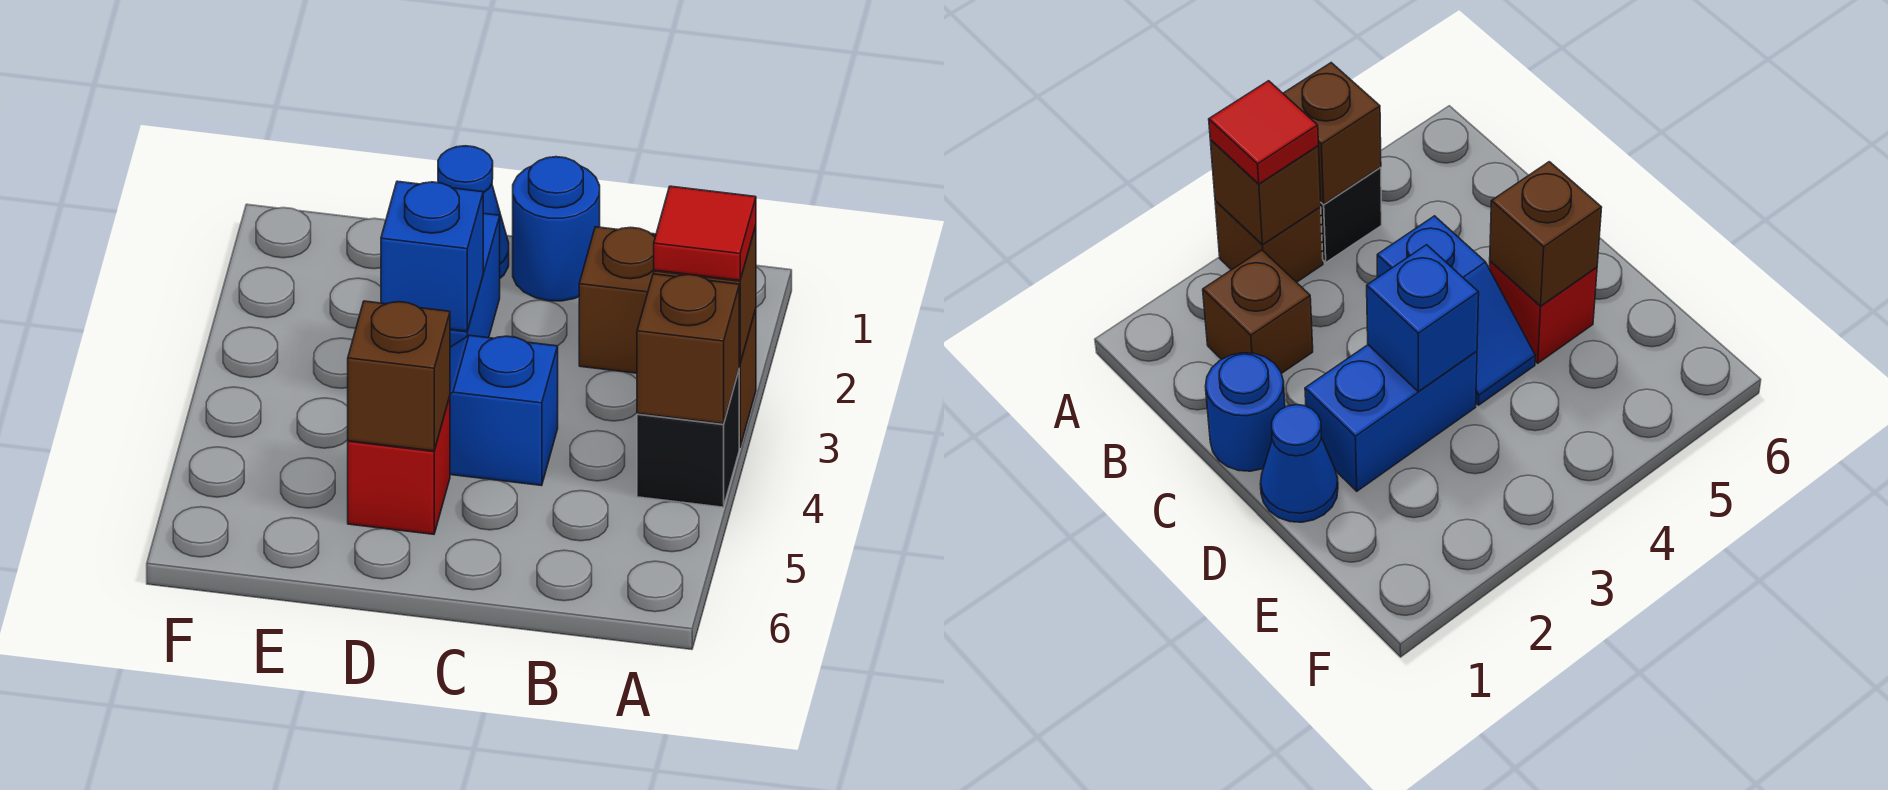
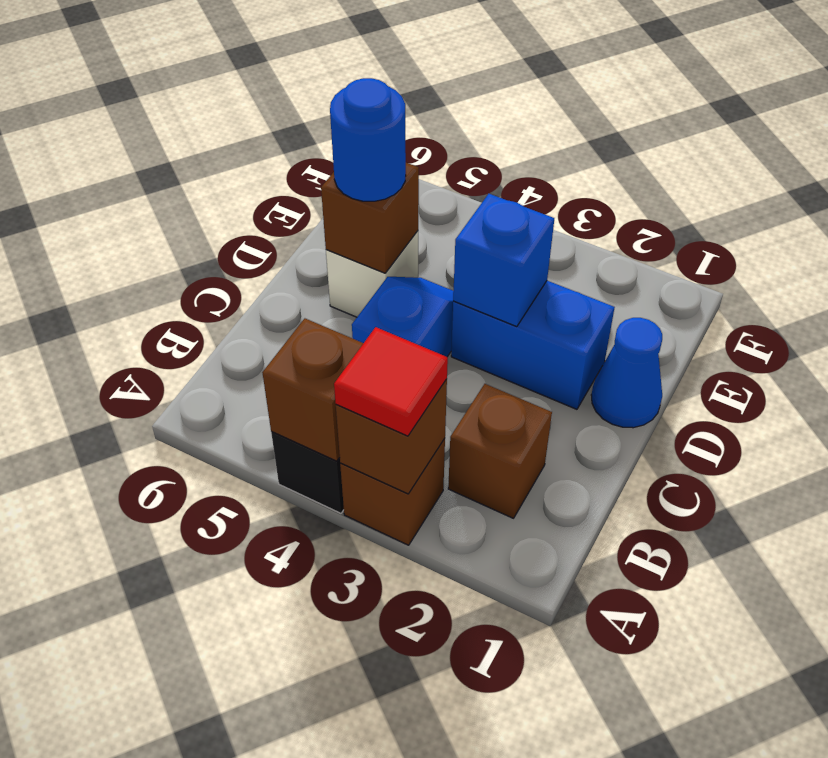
blue round brick C1 level 1 -> blue round brick D5 level 3
red brick D5 level 1 -> white brick D5 level 1

